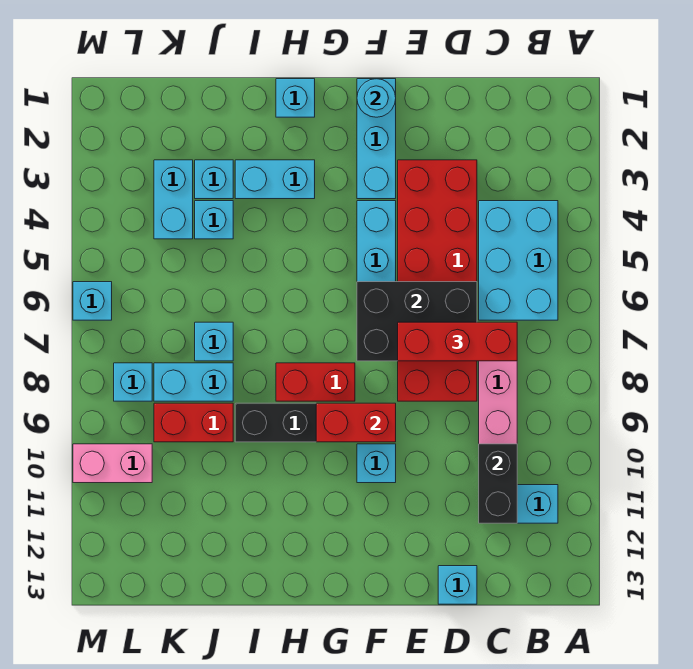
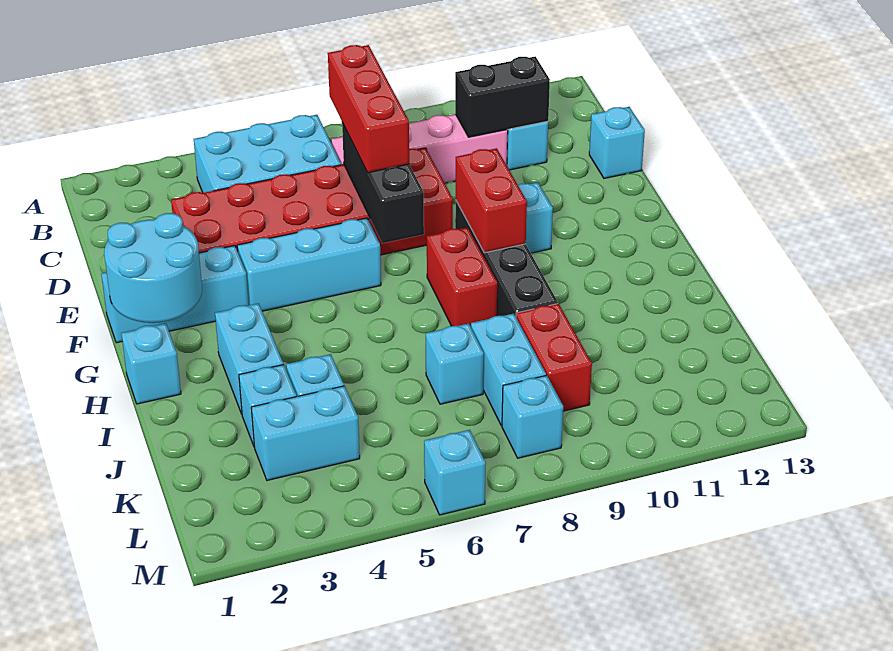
black brick D6:F7 level 2 -> black brick D7:F7 level 2
cyan round brick F1 level 2 -> cyan round brick F1:G2 level 2
pink brick L10:M10 level 1 -> none

